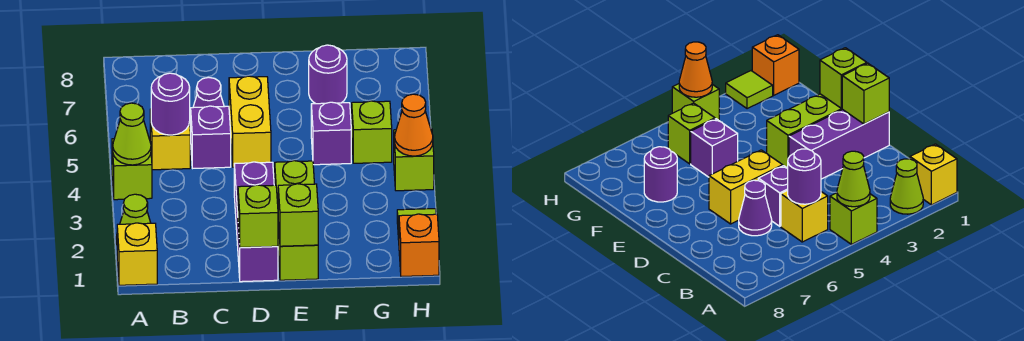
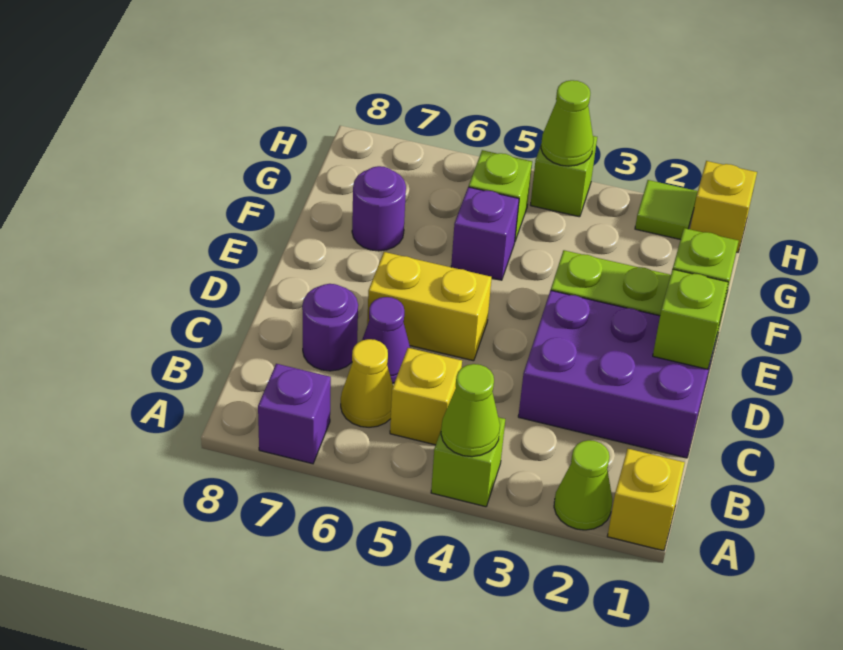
purple round brick B5 level 2 -> purple round brick C7 level 1
none -> yellow cone B6 level 1
purple brick C5 level 1 -> purple brick A7 level 1
purple brick D1:D3 level 1 -> purple brick C1:D3 level 1
orange brick H1 level 1 -> yellow brick H1 level 1
orange cone H4 level 2 -> lime cone H4 level 2

